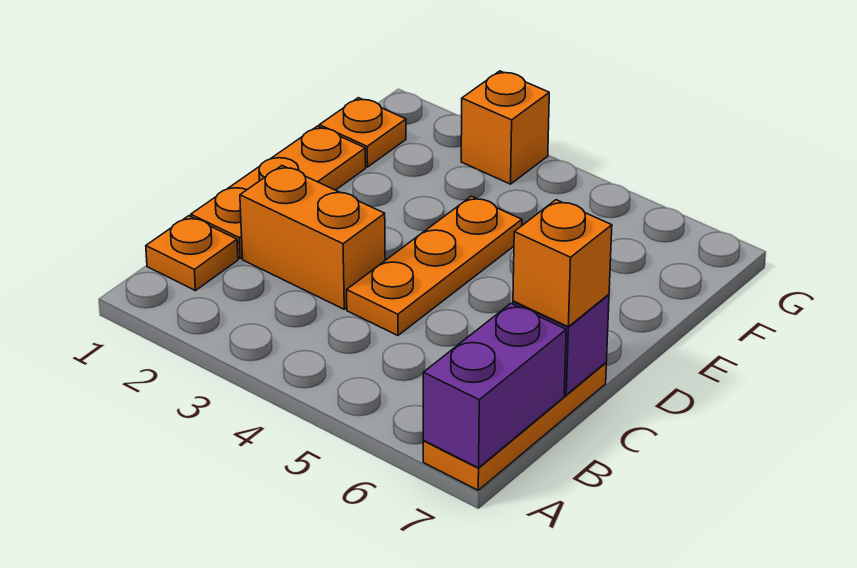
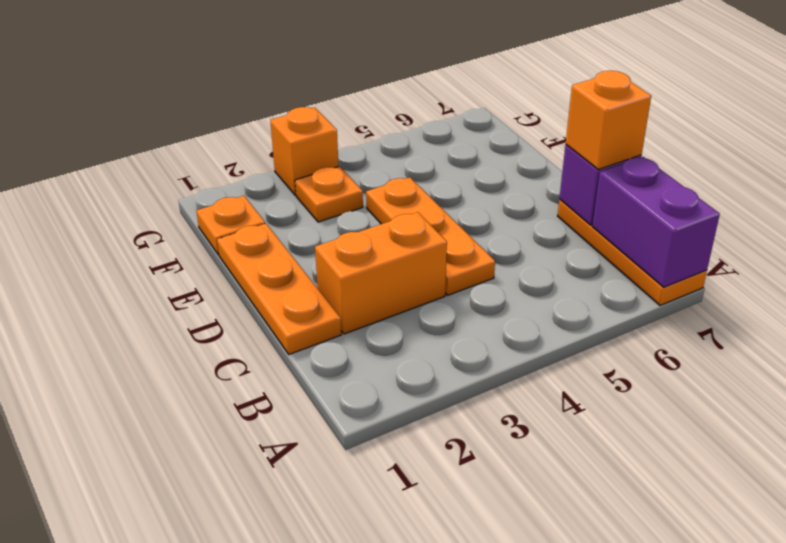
orange plate B1 level 1 -> orange plate F3 level 1

